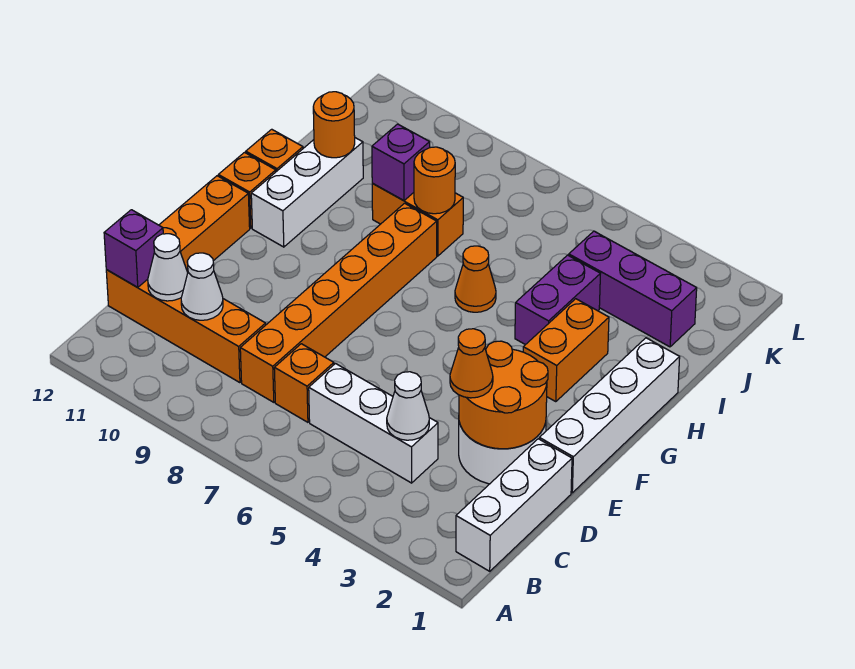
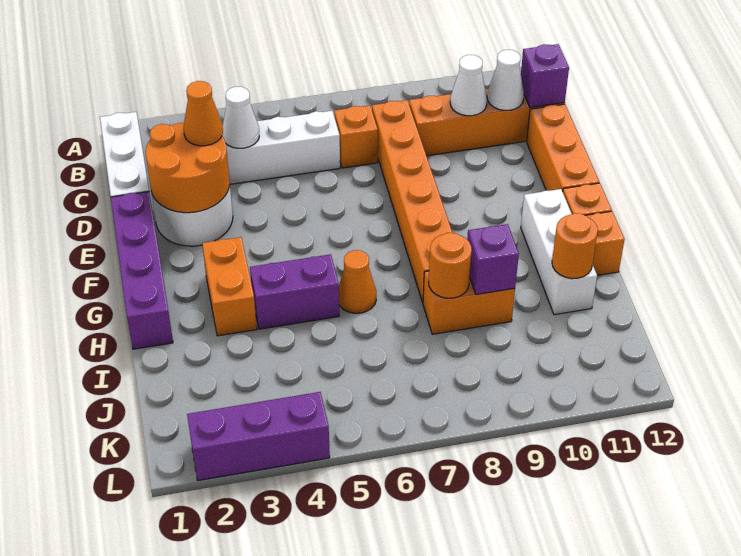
white brick E1:H1 level 1 -> purple brick E1:H1 level 1
purple brick H4:I4 level 1 -> purple brick H4:H5 level 1
purple brick J2:J4 level 1 -> purple brick L2:L4 level 1

